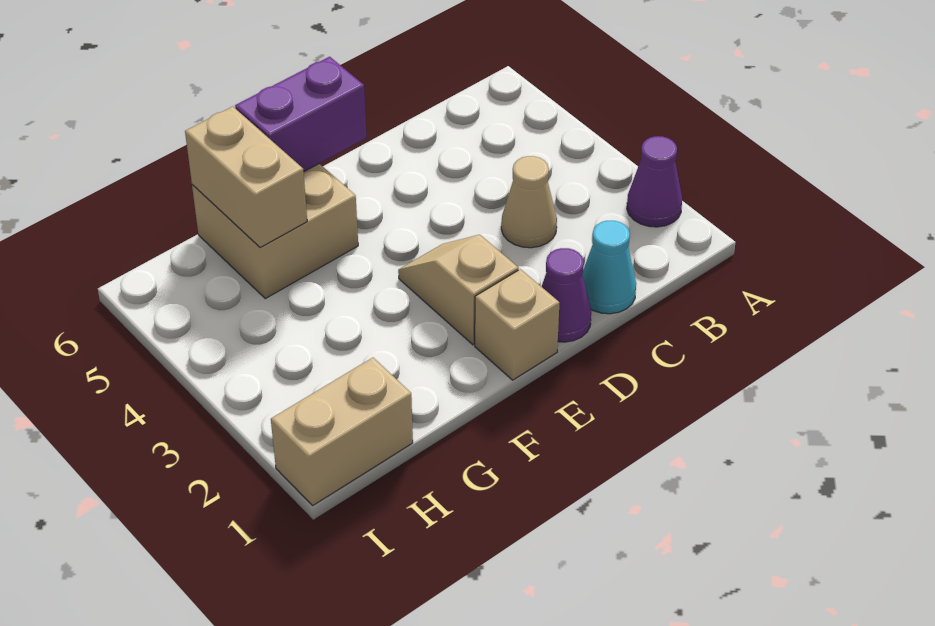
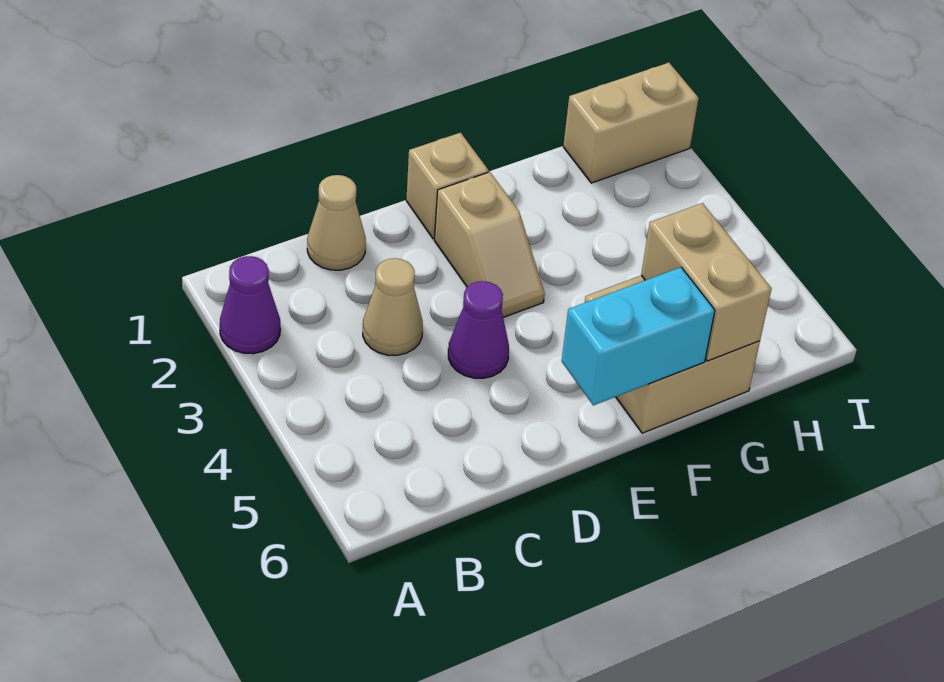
cyan cone C1 level 1 -> tan cone C1 level 1
purple cone D1 level 1 -> purple cone D4 level 1
purple brick E6:F6 level 2 -> cyan brick E6:F6 level 2

